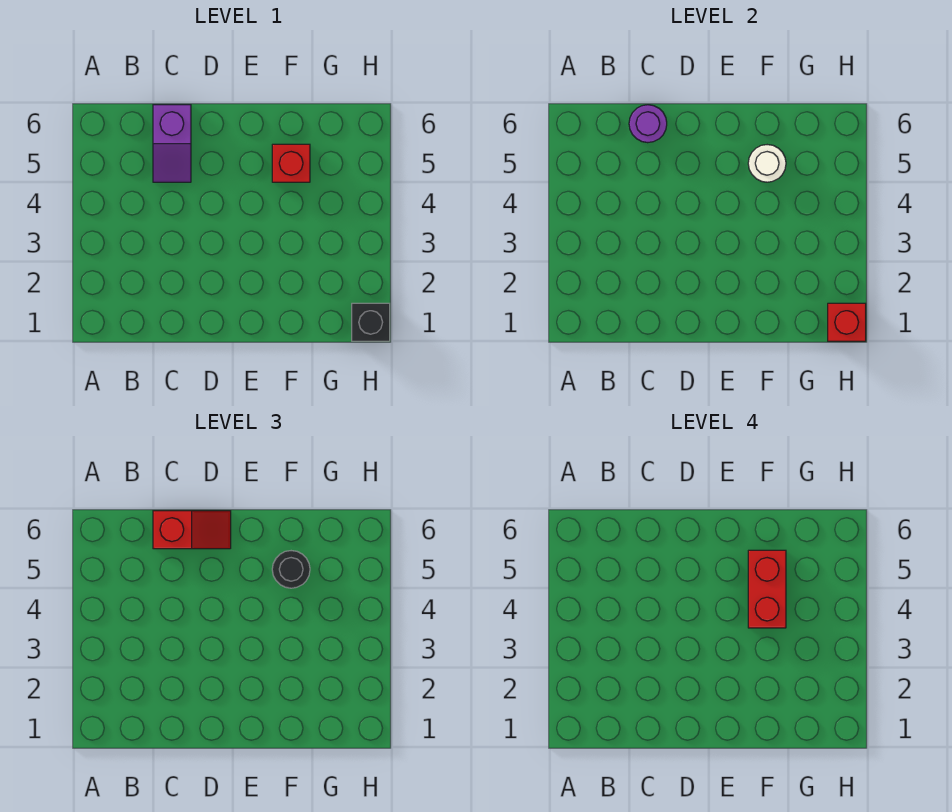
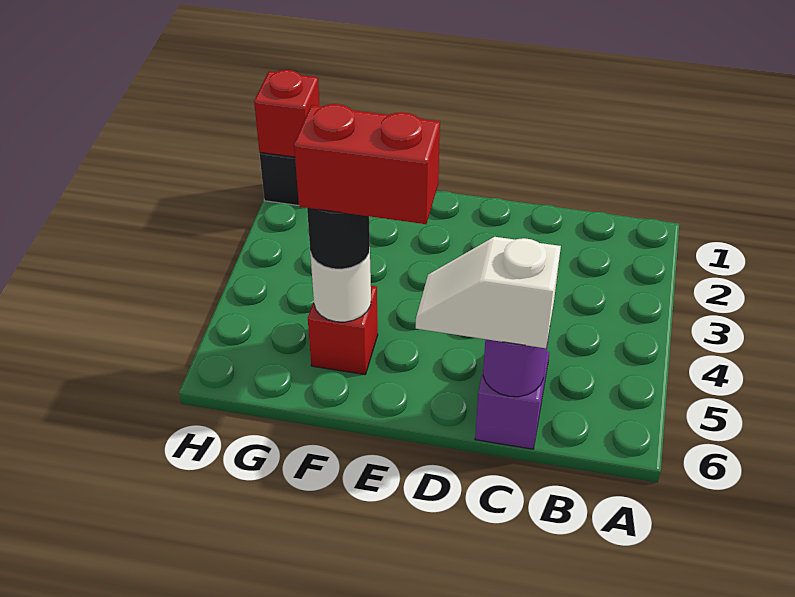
red slope C6:D6 level 3 top C -> white slope C6:D6 level 3 top C
red brick F4:F5 level 4 -> red brick E5:F5 level 4

